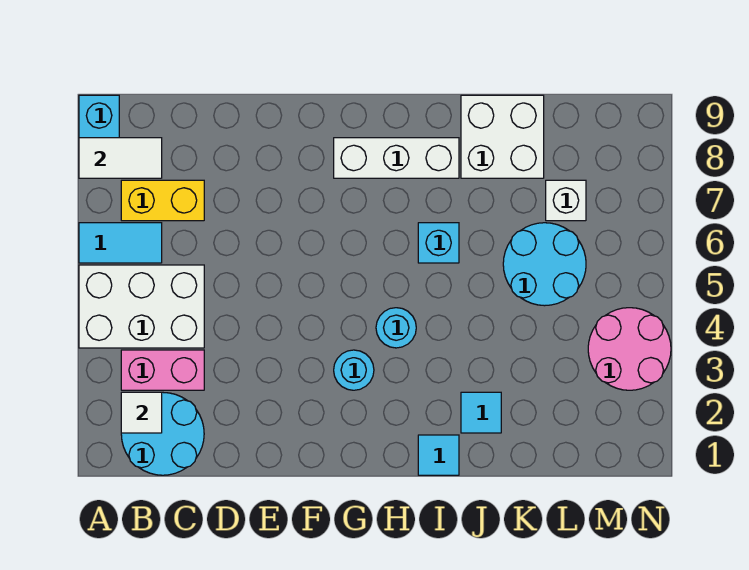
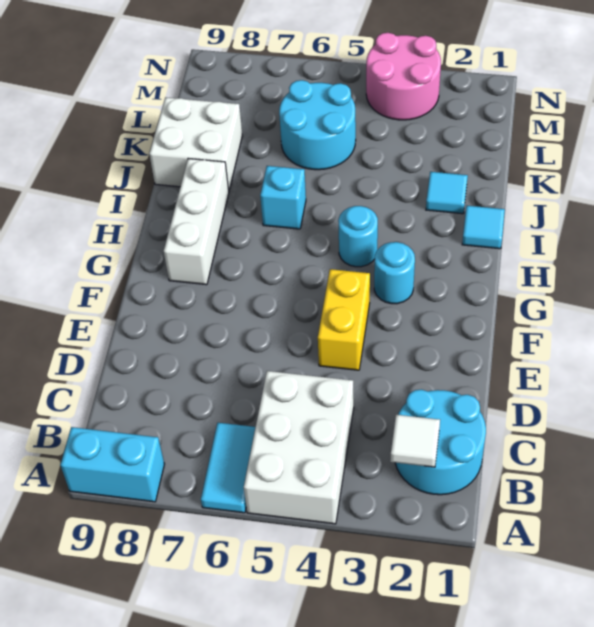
white tile A8:B8 level 2 -> none
pink brick B3:C3 level 1 -> none
yellow brick B7:C7 level 1 -> yellow brick E4:F4 level 1
white brick L7 level 1 -> none

